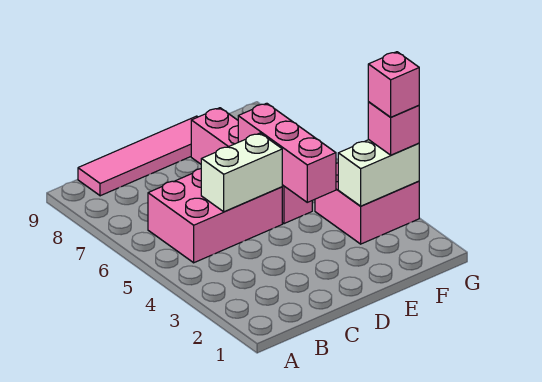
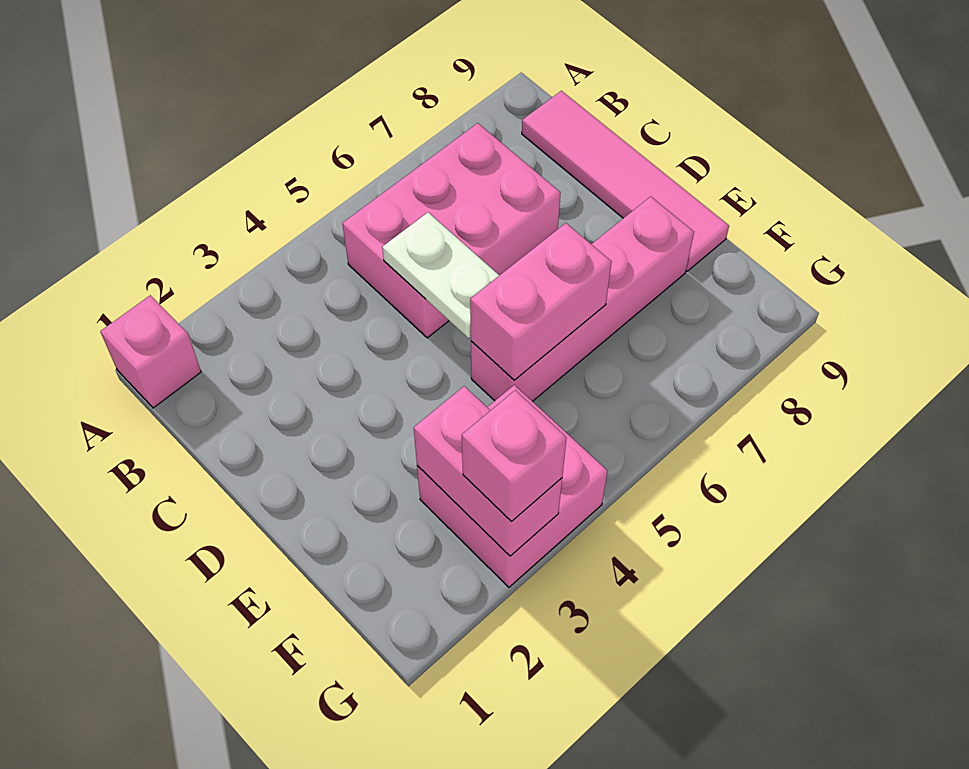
pink brick B5:D6 level 1 -> pink brick B5:C7 level 1
white brick C5:D5 level 2 -> white plate C5:D5 level 2
pink brick E4:E6 level 2 -> pink brick E5:E6 level 2
white brick F3:G3 level 2 -> pink brick F3:G3 level 2
pink brick G3 level 4 -> pink brick A1 level 1

